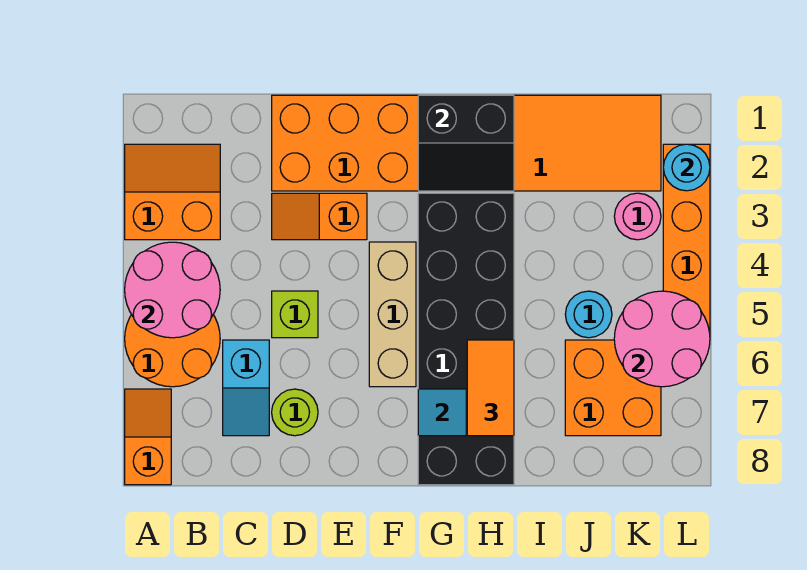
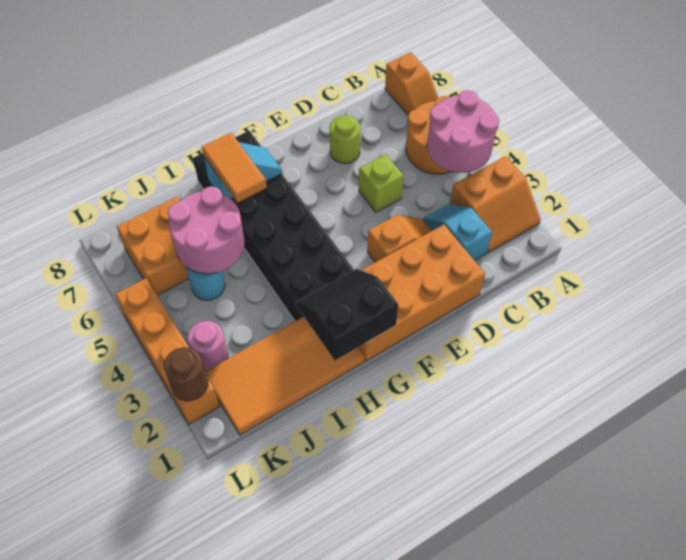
cyan slope C6:C7 level 1 top 6 -> cyan slope C2:C3 level 1 top 2
tan brick F4:F6 level 1 -> none
pink round brick K5:L6 level 2 -> pink round brick I5:J6 level 2
cyan round brick L2 level 2 -> brown round brick L2 level 2

